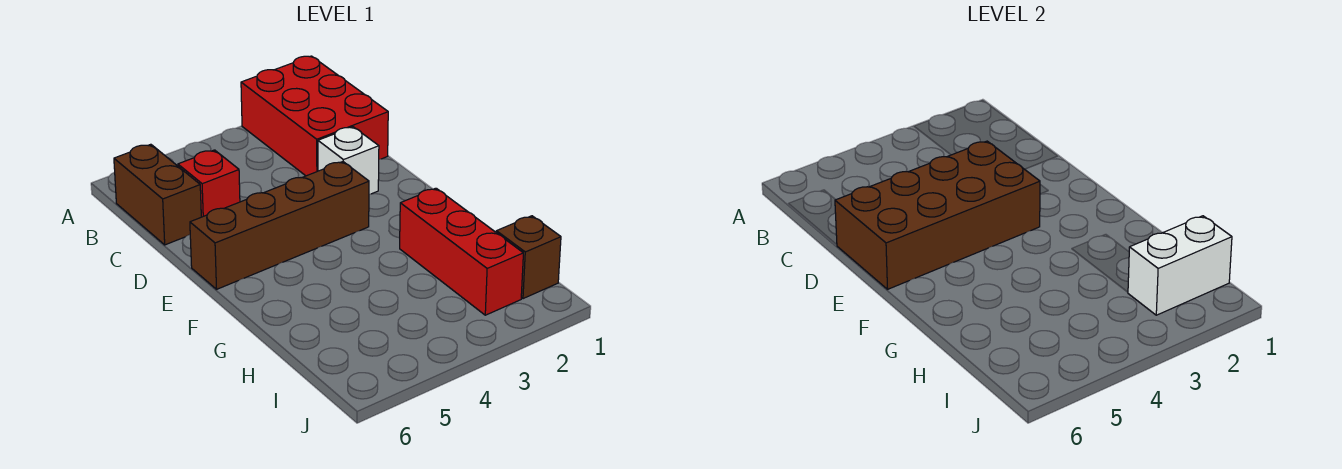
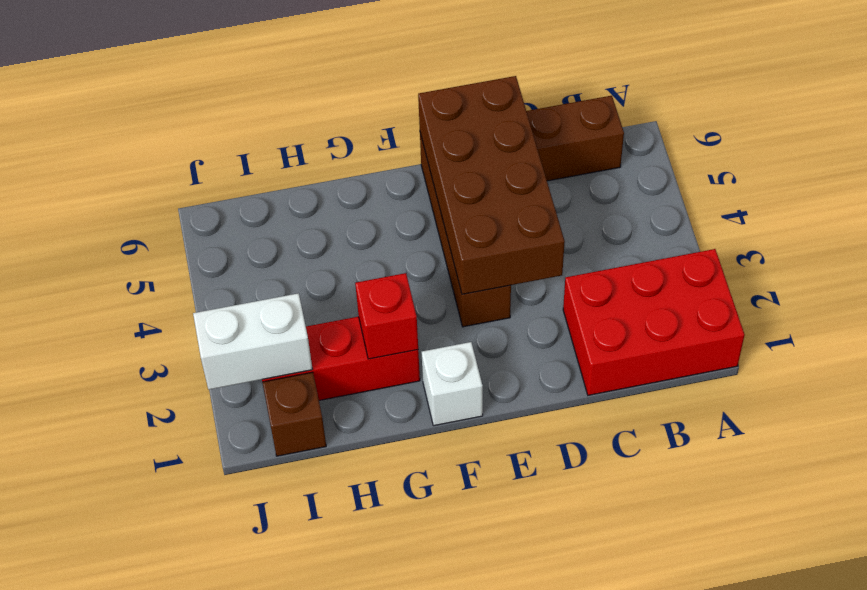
red brick C5 level 1 -> red brick G2 level 2
white brick D2 level 1 -> white brick F1 level 1
white brick I1:I2 level 2 -> white brick I2:J2 level 2

